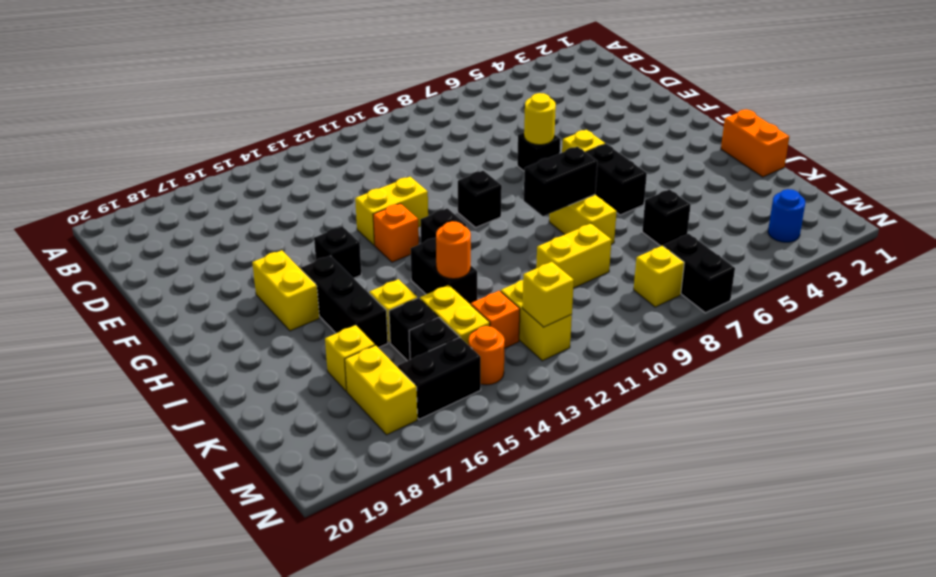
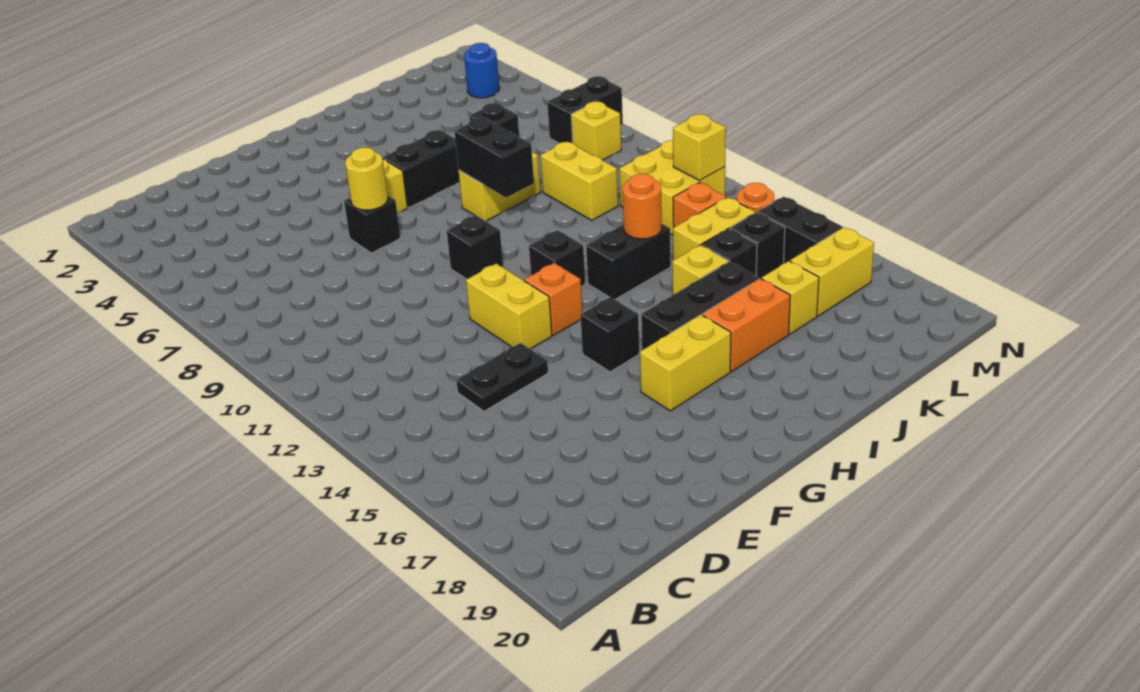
none -> black plate D14:E14 level 1
orange brick I1:J1 level 1 -> orange brick I17:J17 level 1
yellow brick L12:M12 level 1 -> yellow brick L11:M12 level 1

